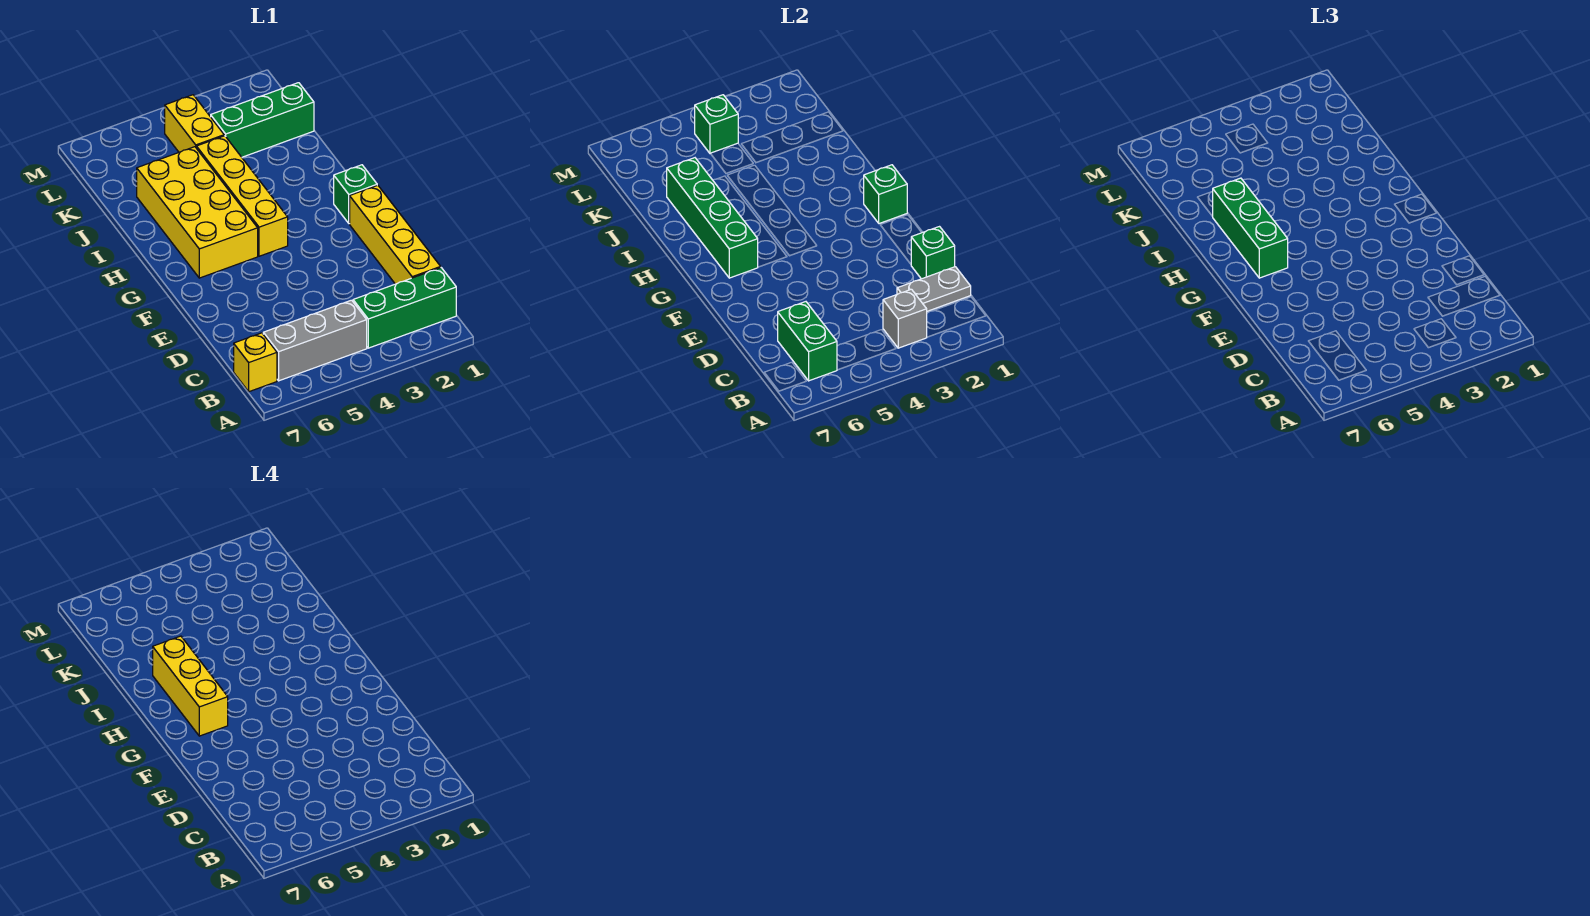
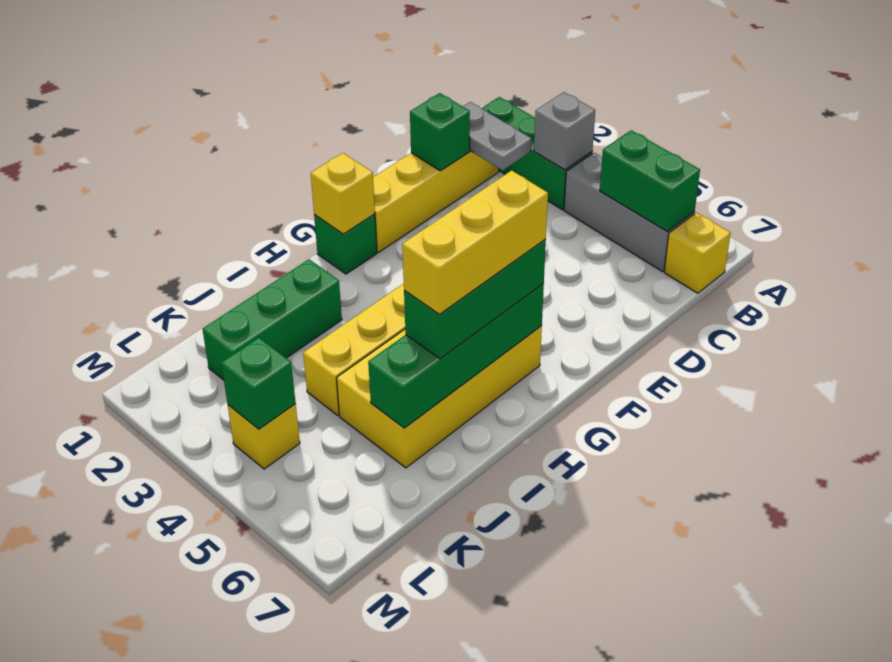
green brick B6:C6 level 2 -> green brick B5:B6 level 2
green brick G1 level 2 -> yellow brick G1 level 2
green brick K1:K3 level 1 -> green brick I2:K2 level 1
yellow brick K4:L4 level 1 -> yellow brick L4 level 1

